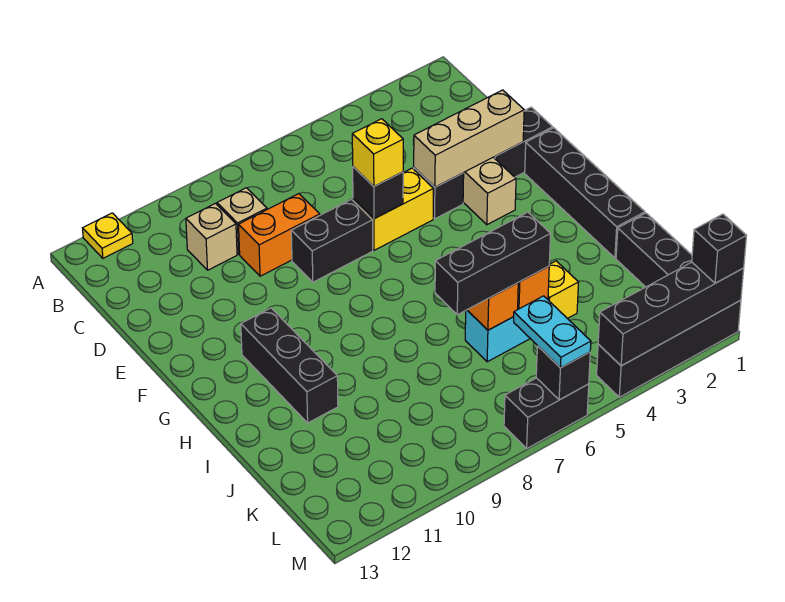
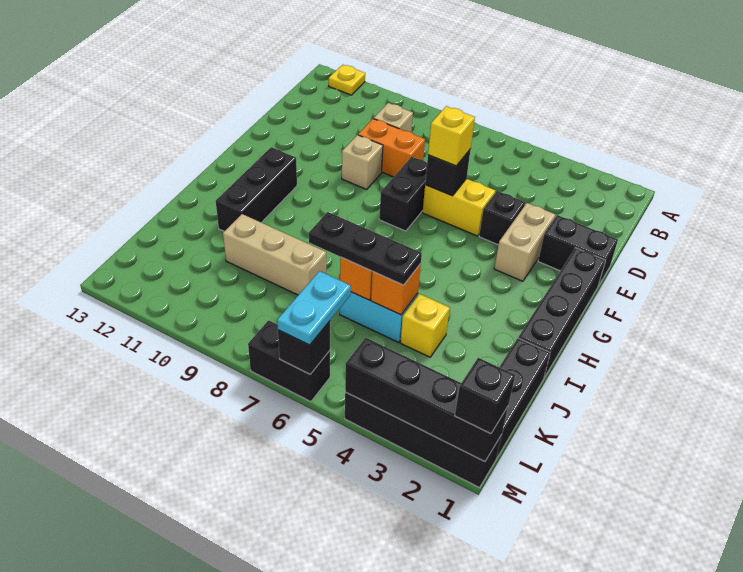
tan brick C10 level 1 -> tan brick E9 level 1
tan brick E2:E4 level 2 -> tan brick J8:J10 level 1
black brick E7:E8 level 1 -> black brick E7:F7 level 1
black brick J5:J7 level 3 -> black plate J5:J7 level 3

